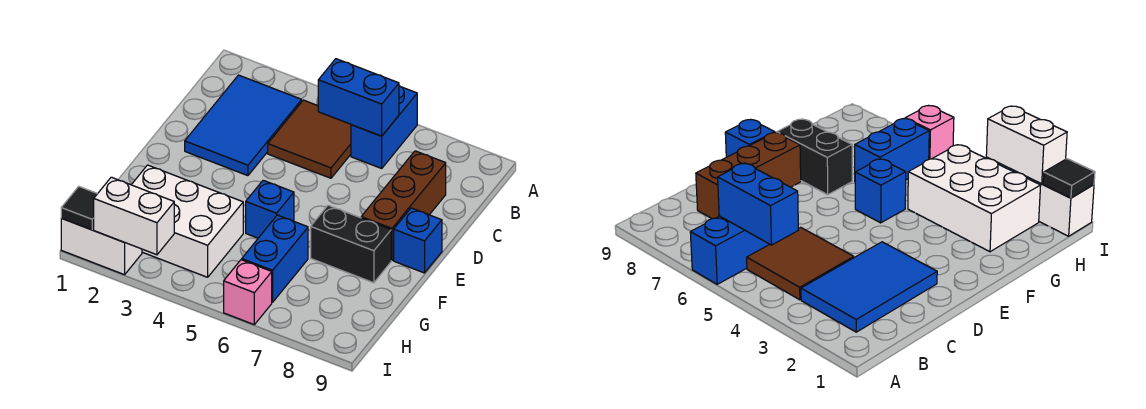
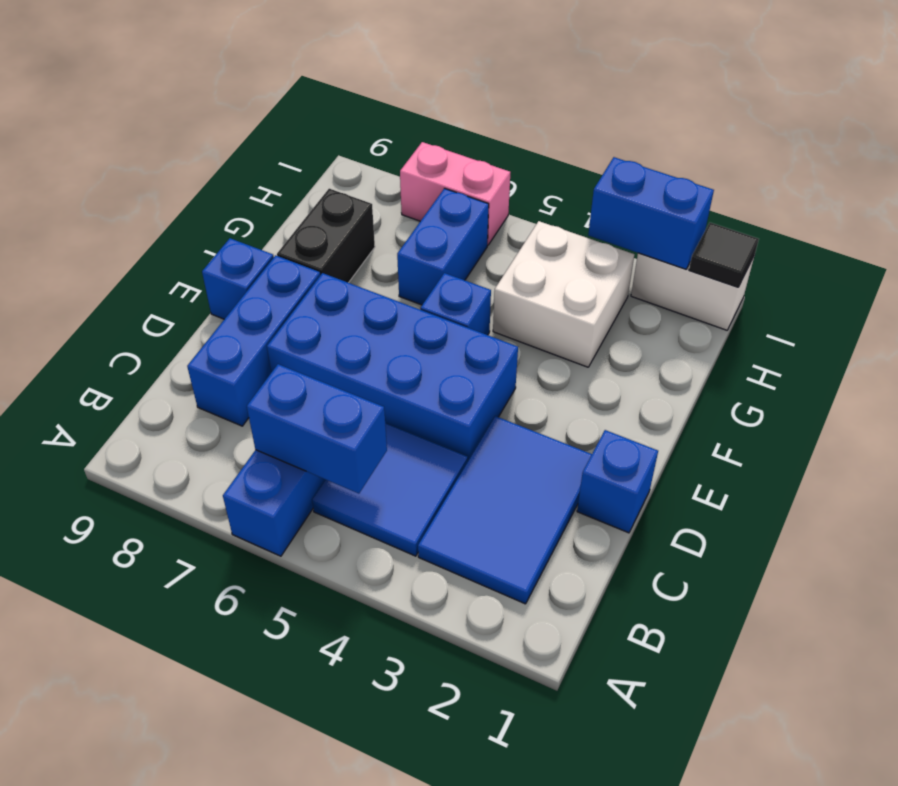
brown tile B4:C5 level 1 -> blue tile B4:C5 level 1
brown brick C8:E8 level 1 -> blue brick C8:E8 level 1
none -> blue brick D1 level 1
none -> blue brick D4:E7 level 1
black brick F7:F8 level 1 -> black brick F8:G8 level 1
white brick G2:H4 level 1 -> white brick G3:H4 level 1
white brick I2:I3 level 2 -> blue brick I2:I3 level 2
pink brick I6 level 1 -> pink brick I6:I7 level 1

